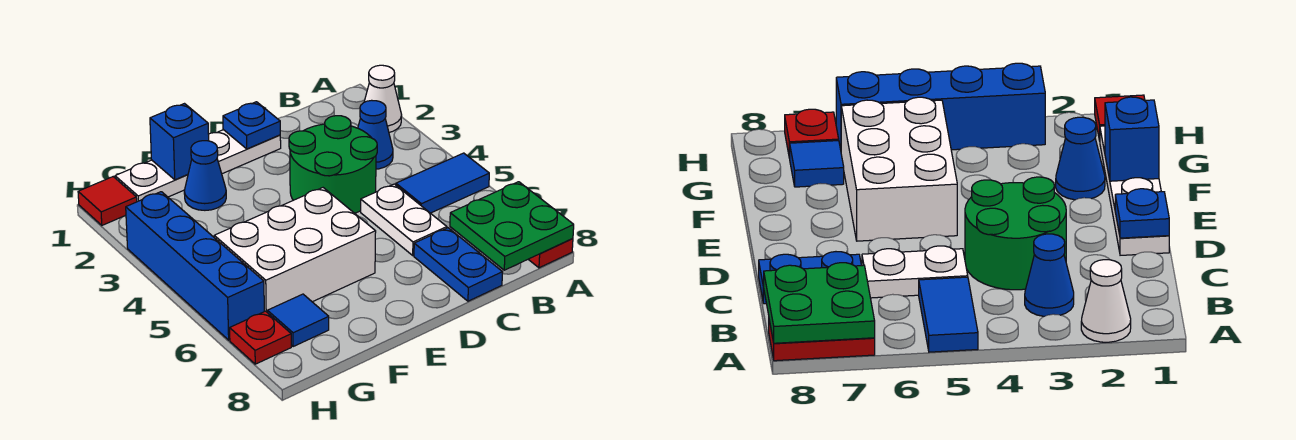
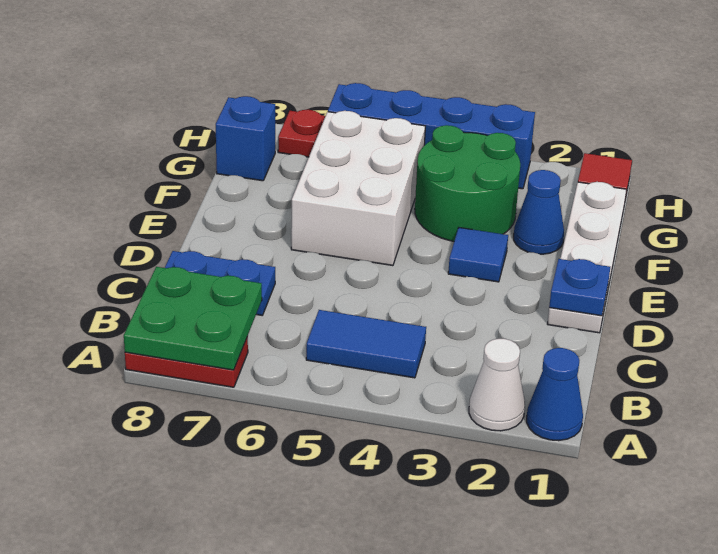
blue tile A5:B5 level 1 -> blue tile B4:B5 level 1
blue cone B3 level 1 -> blue cone A1 level 1
green round brick C3:D4 level 1 -> green round brick F3:G4 level 1
white plate C5:C6 level 1 -> none
blue brick F1 level 2 -> blue brick G8 level 1
blue tile G7 level 1 -> blue tile E3 level 1

